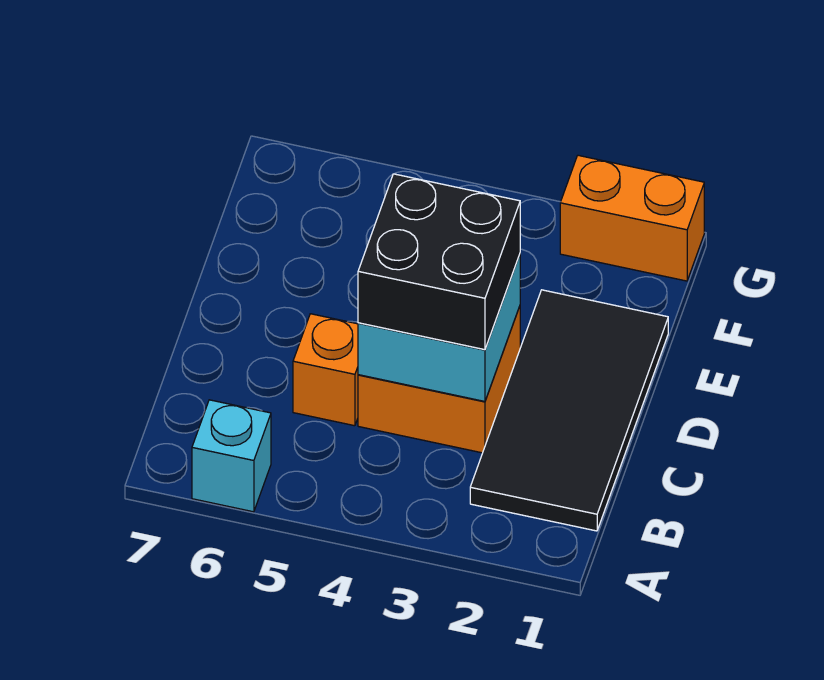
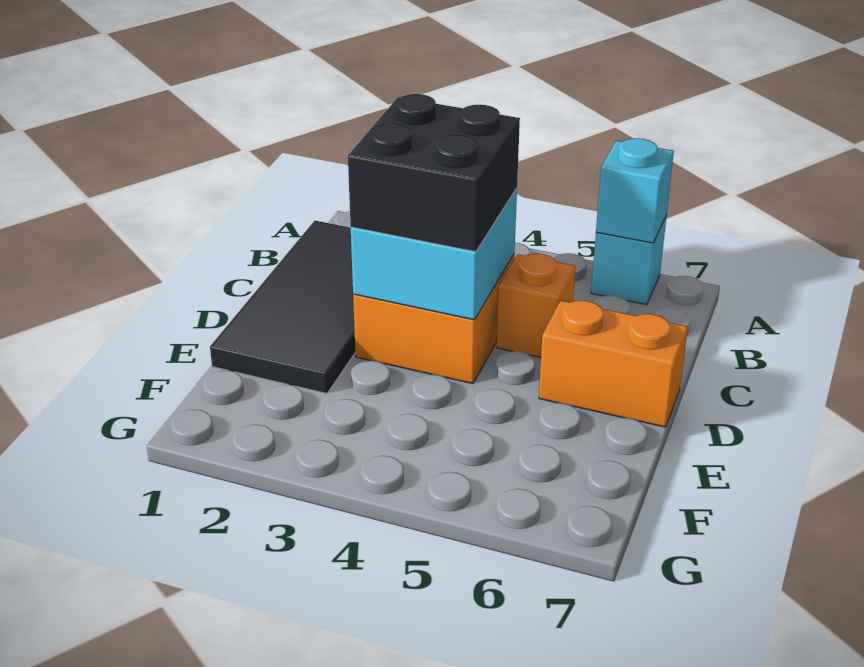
none -> cyan brick A6 level 2
orange brick G1:G2 level 1 -> orange brick D6:D7 level 1

